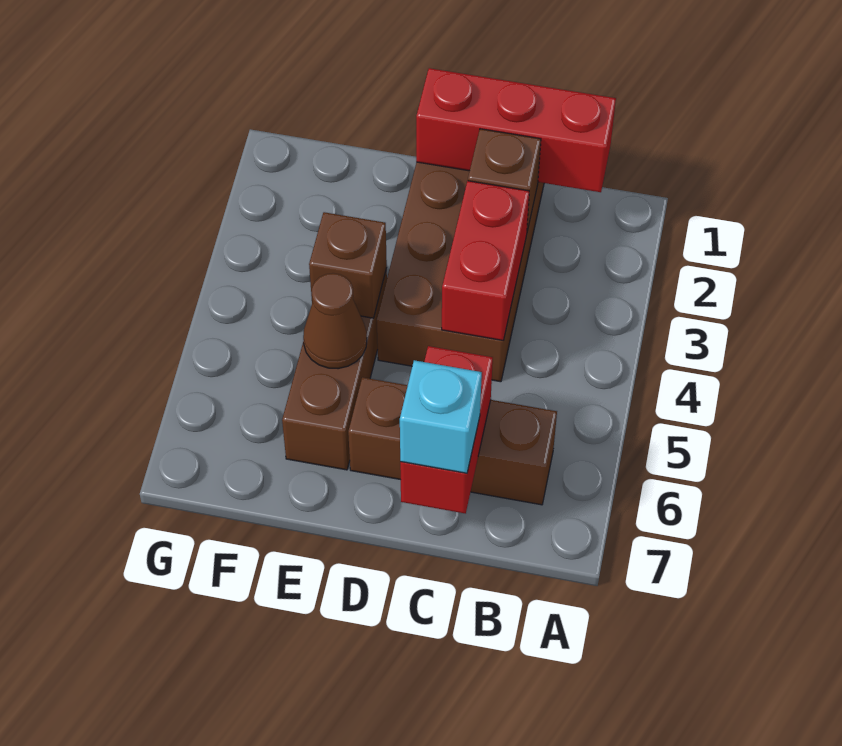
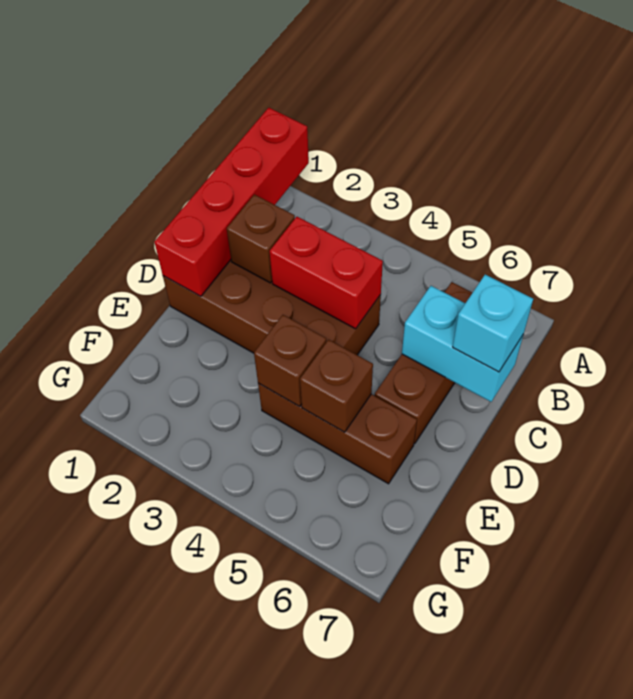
red brick B1:D1 level 2 -> red brick A1:D1 level 2
red brick C6:C7 level 2 -> cyan brick C6:C7 level 2
brown cone E5 level 2 -> brown brick E5 level 2

